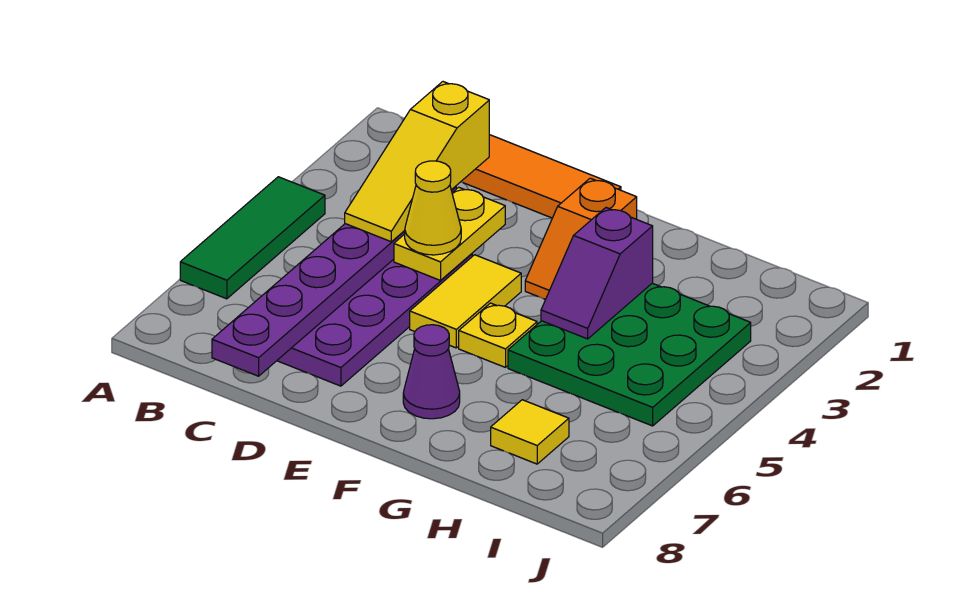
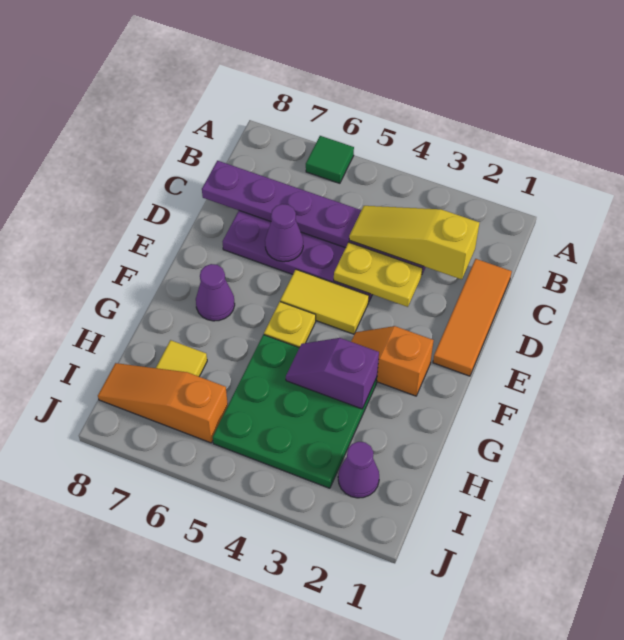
green tile A4:A6 level 1 -> green tile A6 level 1
yellow cone D4 level 3 -> none
none -> purple cone D6 level 2
none -> purple cone I2 level 1
none -> orange slope I6:I8 level 1 top 6

